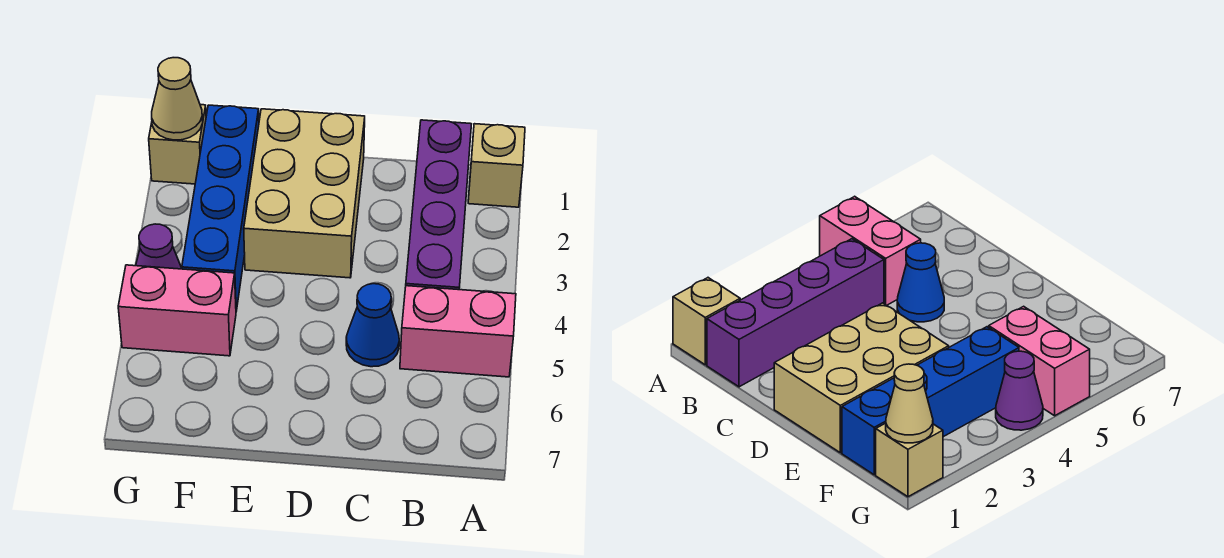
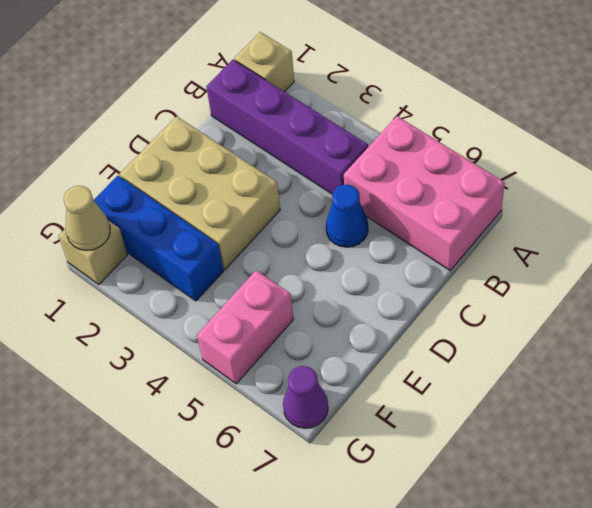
pink brick A5:B5 level 1 -> pink brick A5:B7 level 1
blue brick F1:F4 level 1 -> blue brick F1:F3 level 1
purple cone G4 level 1 -> purple cone G7 level 1

